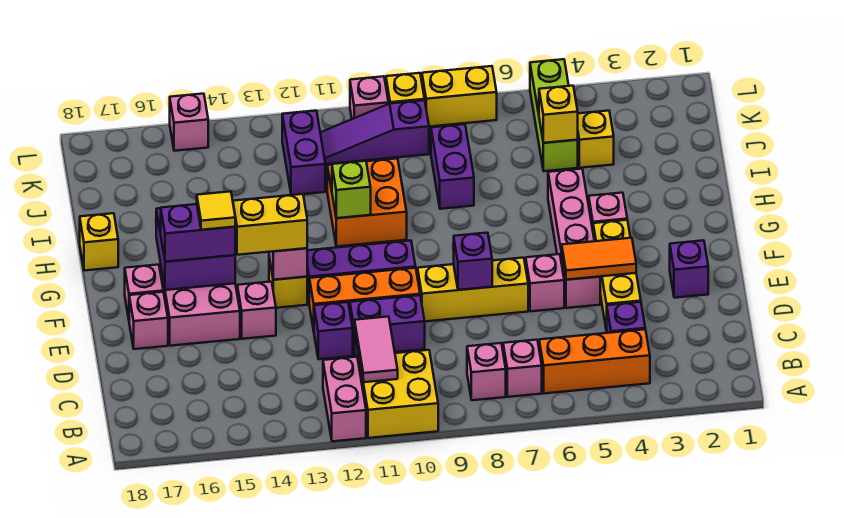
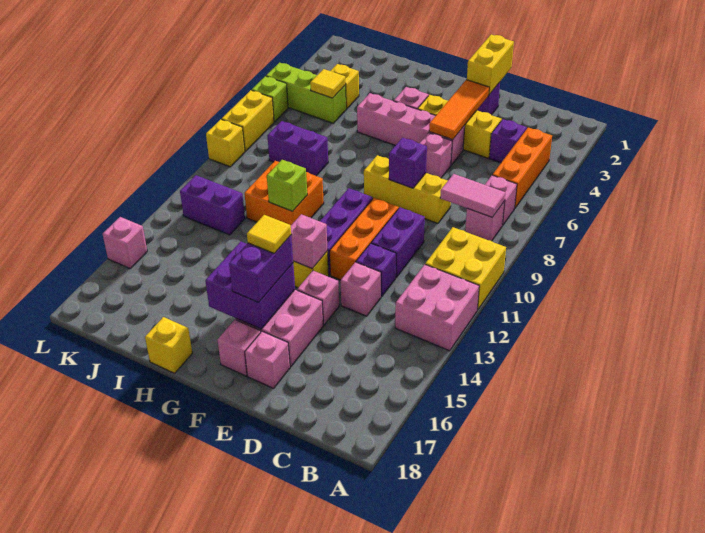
pink brick A12:B12 level 1 -> pink brick A12:B13 level 1
pink tile B11:C11 level 2 -> pink tile B8:C8 level 2
orange tile E4:E5 level 2 -> orange tile E3:E5 level 2
yellow brick E7:E9 level 1 -> yellow brick D8:F8 level 1
yellow brick F13:F14 level 3 -> yellow brick E1:E2 level 2
yellow brick J5 level 2 -> yellow tile J5 level 2
purple slope K9:K11 level 1 top 9 -> none
none -> lime brick L6 level 1
pink brick L10 level 1 -> pink brick D13 level 1

